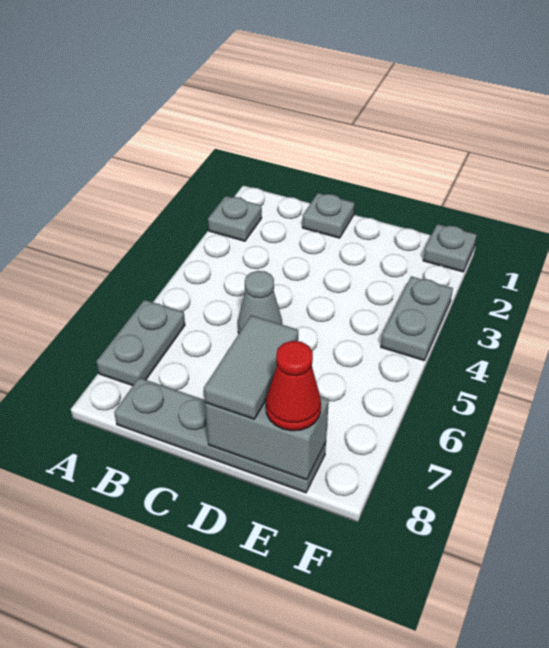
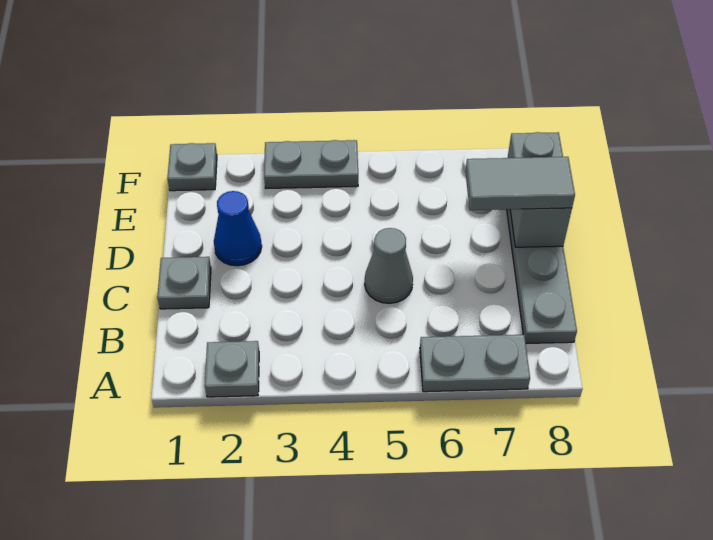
none -> blue cone D2 level 1
red cone E8 level 3 -> none

